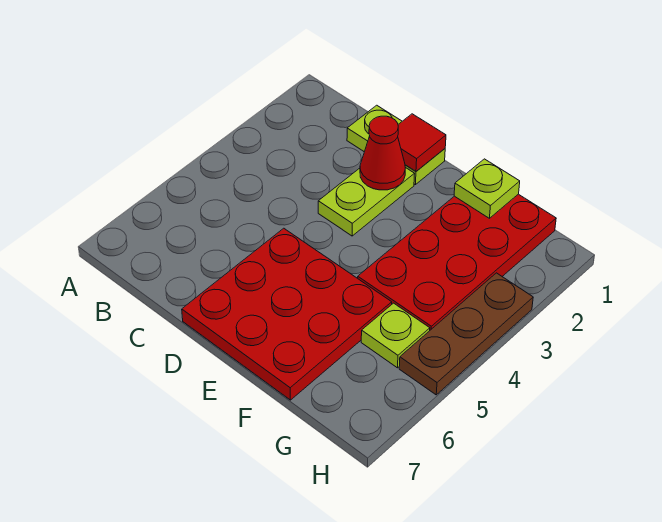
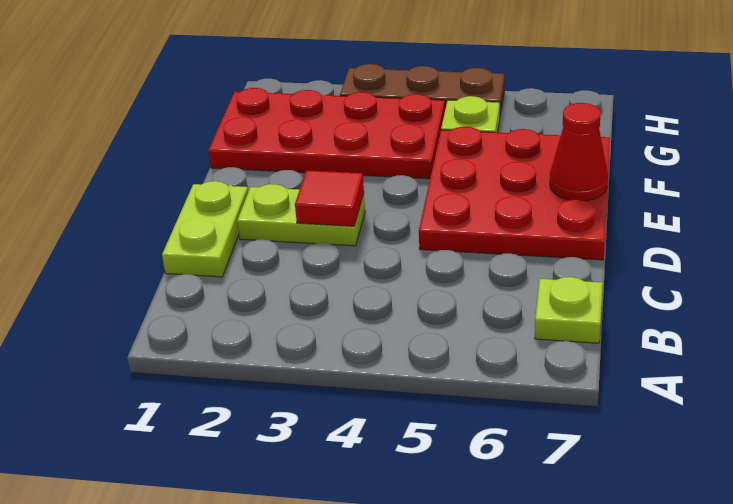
red tile D1 level 2 -> red tile D3 level 2
red cone D2 level 2 -> red cone E7 level 2
lime plate F1 level 2 -> lime plate B7 level 1

